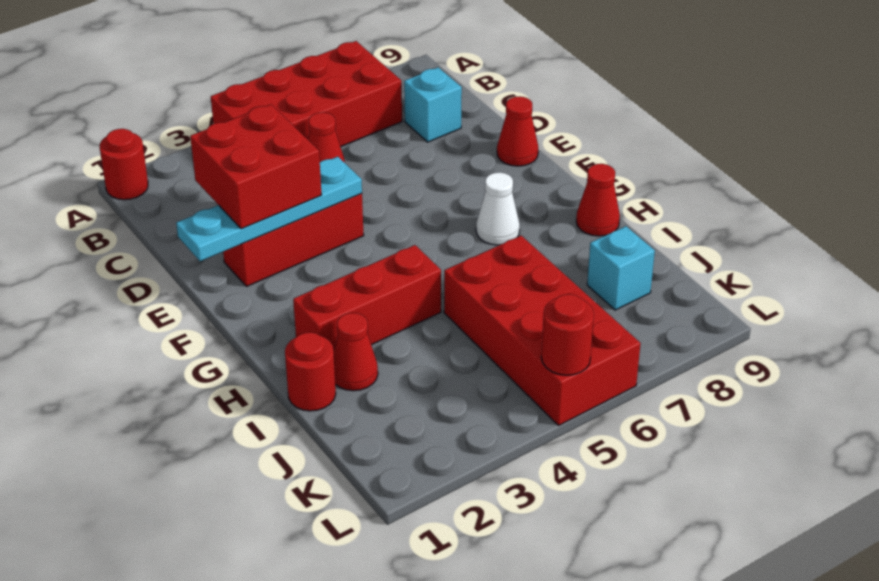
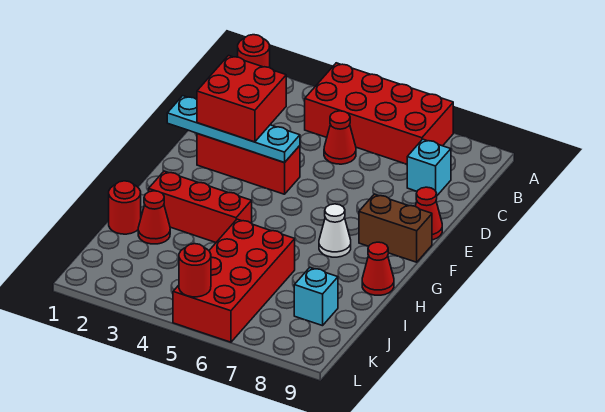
none -> brown brick F8:F9 level 1

